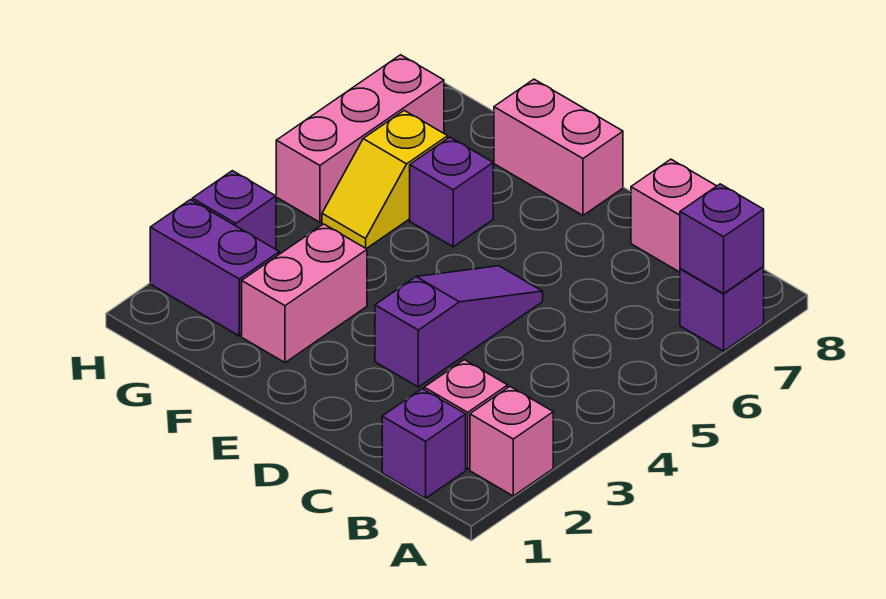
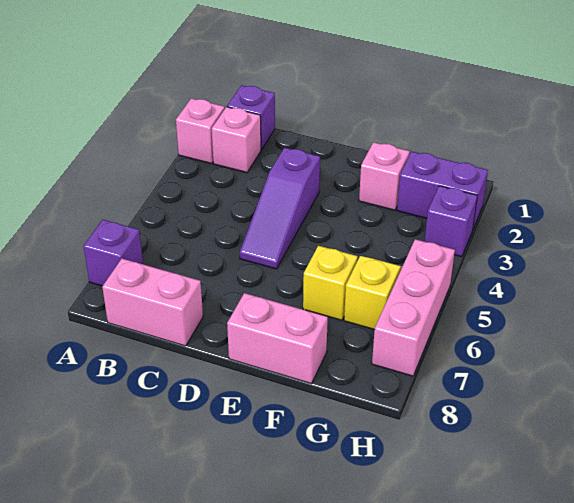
purple brick A7 level 2 -> none
pink brick F2:F3 level 1 -> pink brick F2 level 1
purple brick F6 level 1 -> yellow brick F6 level 1

